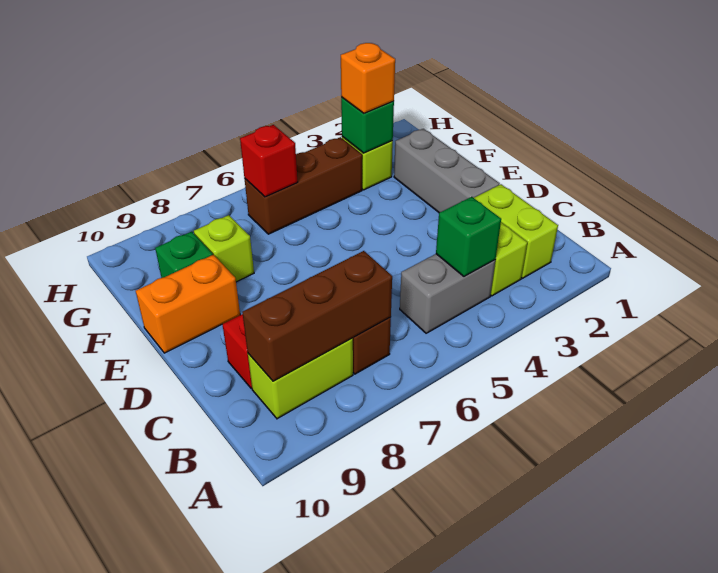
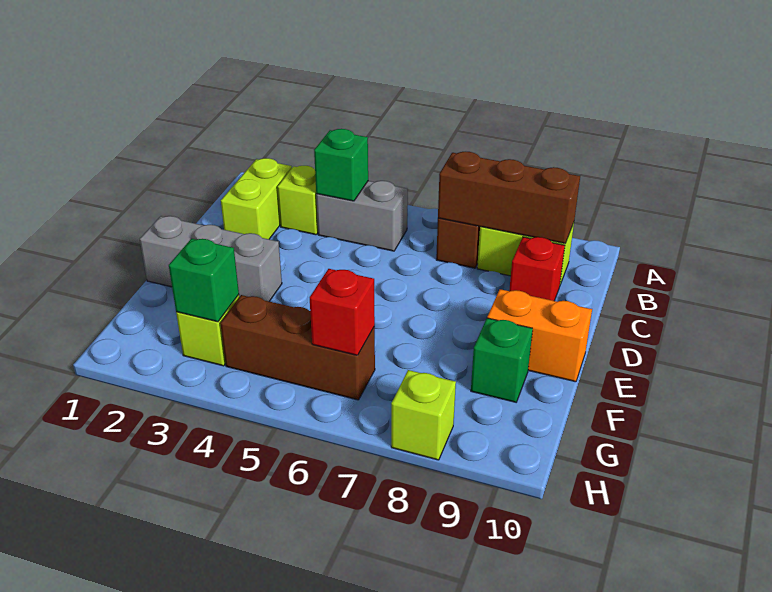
grey brick D2:F2 level 1 -> grey brick E1:E3 level 1
lime brick F8 level 1 -> lime brick H8 level 1
orange brick G3 level 3 -> none

